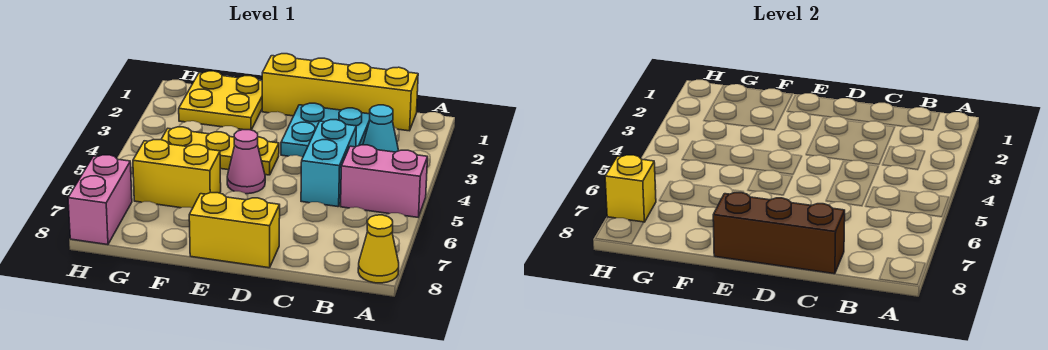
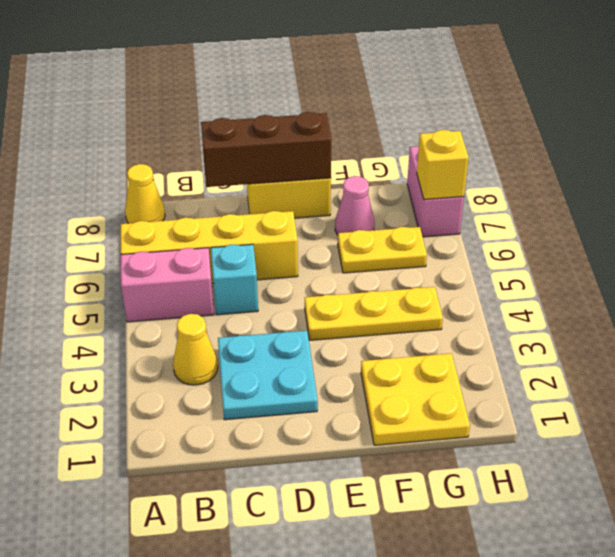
yellow brick B1:E1 level 1 -> yellow brick A6:D6 level 1
cyan cone B3 level 1 -> yellow cone B3 level 1
cyan brick C4:C5 level 1 -> cyan brick C5 level 1
pink cone E5 level 1 -> pink cone F7 level 1
yellow brick F6:G6 level 1 -> yellow plate F6:G6 level 1

